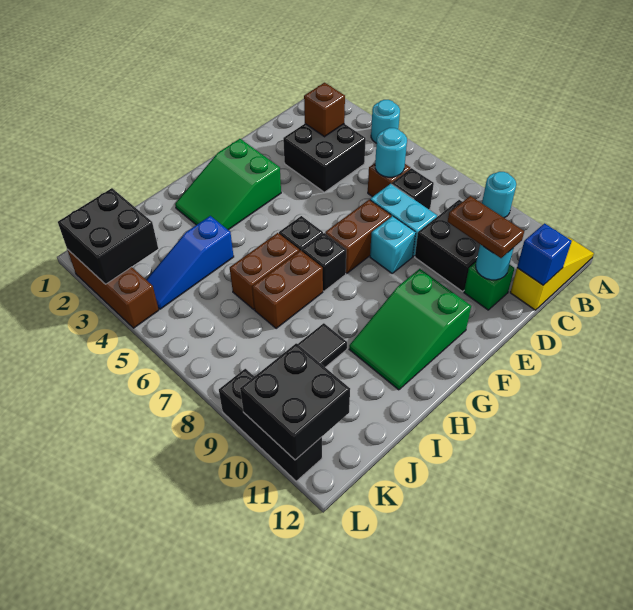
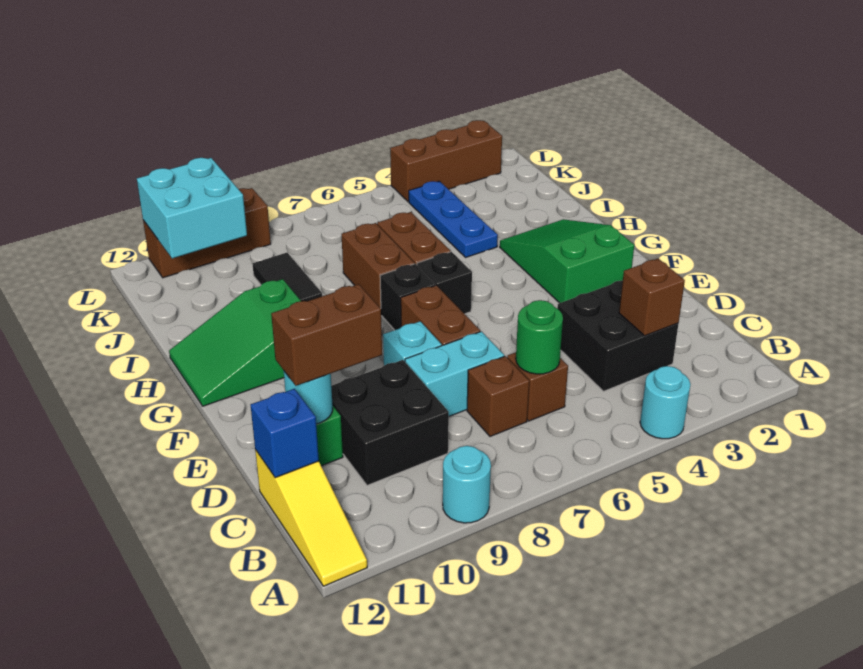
cyan round brick C6 level 2 -> green round brick C6 level 2
black brick C7 level 1 -> brown brick C7 level 1
brown plate D10:D11 level 3 -> brown brick D10:D11 level 3
green slope F10:H11 level 1 top F -> green slope G10:H12 level 1 top 10
blue slope I4:K4 level 1 top I -> blue plate I4:K4 level 1
black brick K2:L3 level 2 -> none
black brick K10:L11 level 2 -> cyan brick K10:L11 level 2
black brick L9:L11 level 1 -> brown brick L9:L11 level 1

